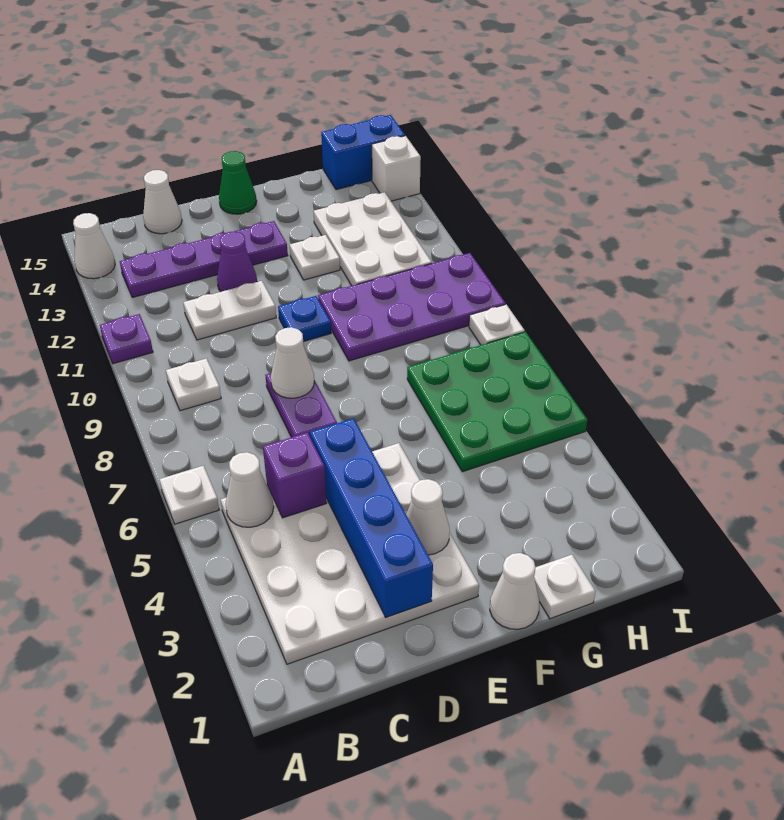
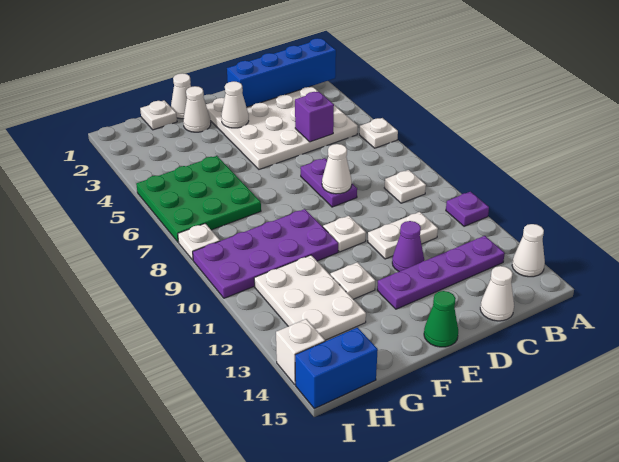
white cone B5 level 2 -> white cone F2 level 1
blue brick D2:D5 level 2 -> blue brick A2:D2 level 2
blue plate E10 level 1 -> white plate E10 level 1

